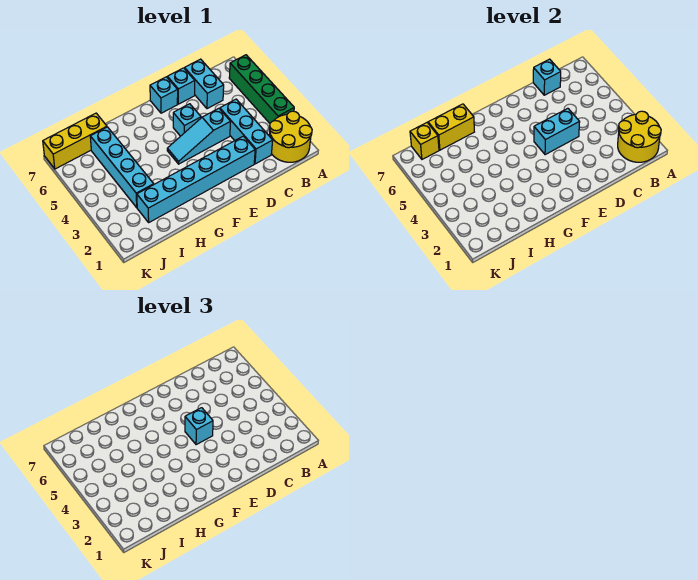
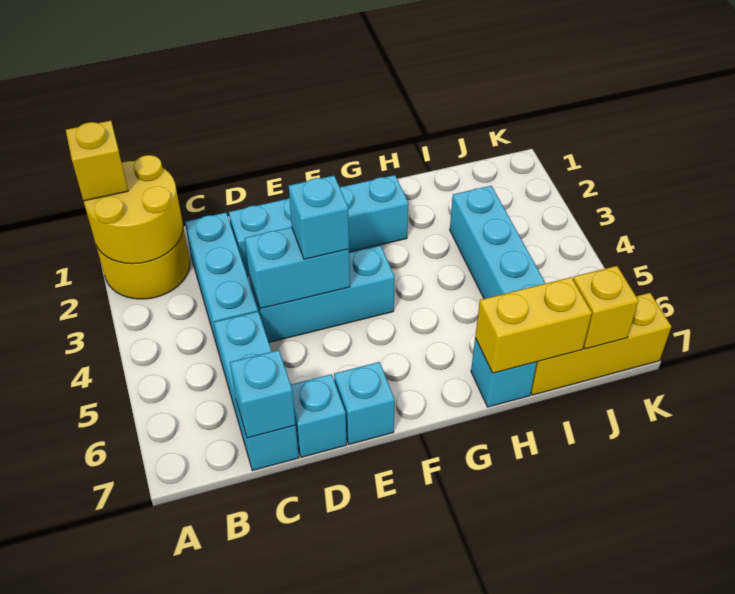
none -> yellow brick A1 level 3
green brick A3:A6 level 1 -> none
cyan brick C6:C7 level 1 -> cyan brick C5:C7 level 1
cyan brick D2:I2 level 1 -> cyan brick D2:G2 level 1
cyan slope D4:F4 level 1 top D -> cyan brick D4:F4 level 1
cyan brick E5 level 1 -> cyan brick H7 level 1

